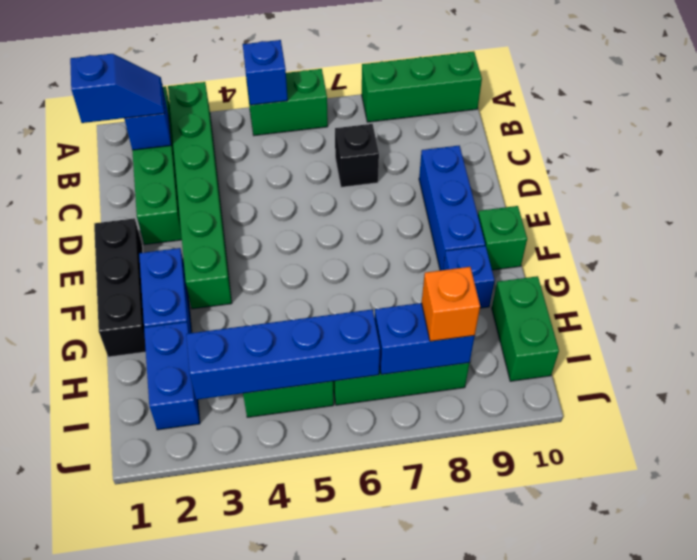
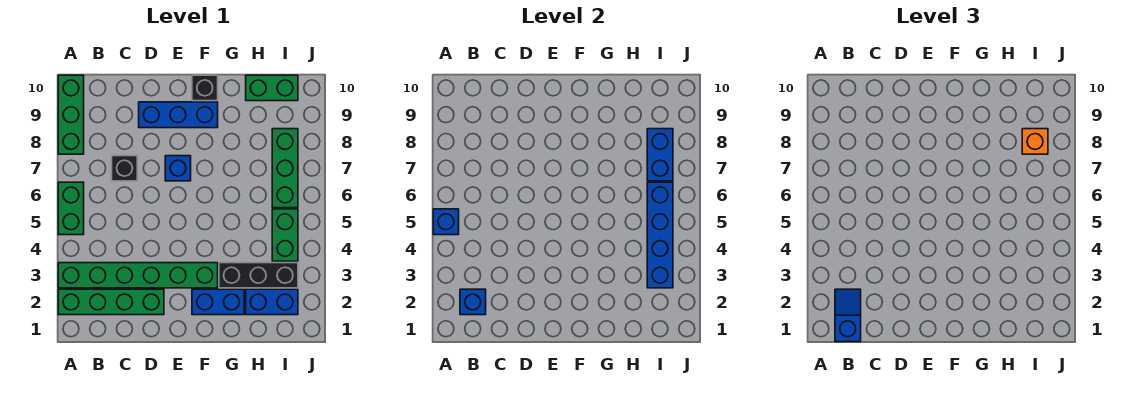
black brick E1:G1 level 1 -> black brick G3:I3 level 1
green brick F10 level 1 -> black brick F10 level 1
blue brick G9 level 1 -> blue brick E7 level 1

